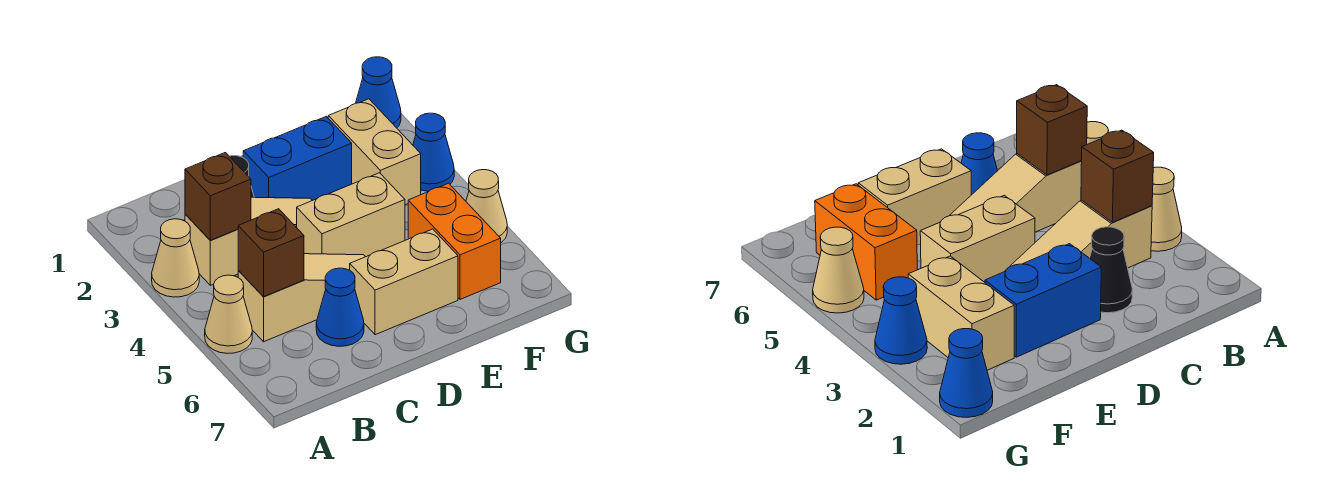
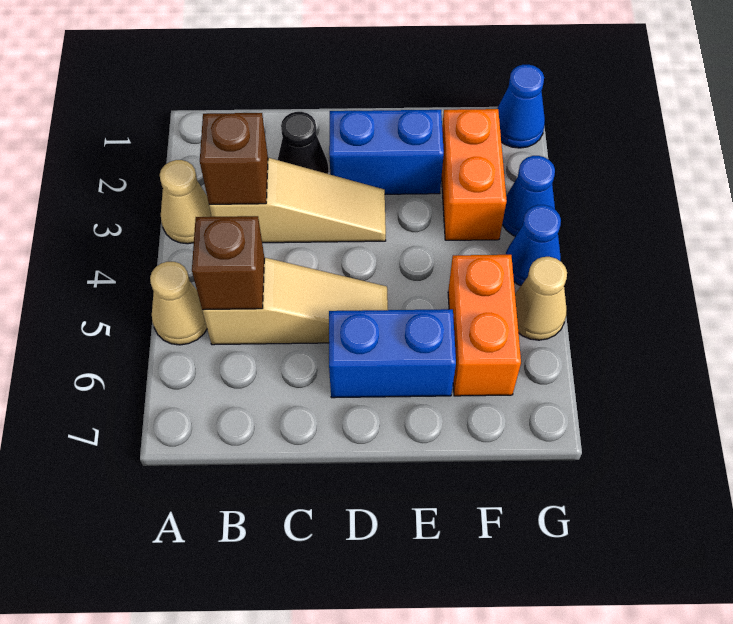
blue cone C6 level 1 -> blue cone G4 level 1
tan brick D4:E4 level 1 -> none
tan brick D6:E6 level 1 -> blue brick D6:E6 level 1
tan brick F2:F3 level 1 -> orange brick F2:F3 level 1

